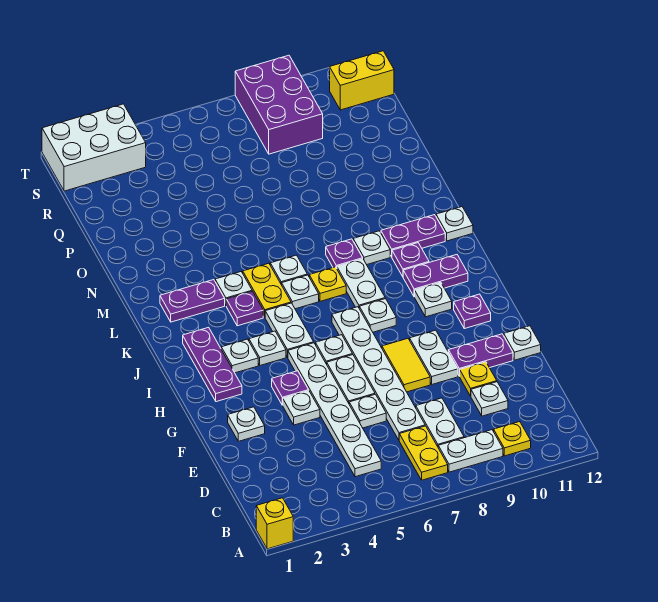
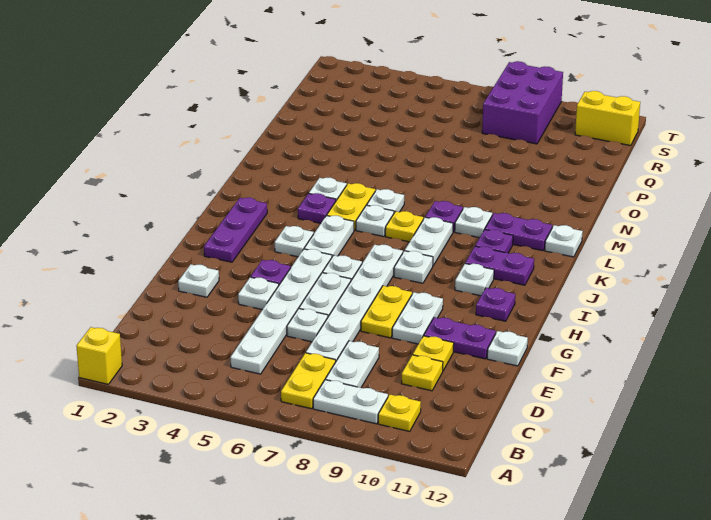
white plate D10 level 1 -> yellow plate D10 level 1
yellow tile F8:G8 level 1 -> yellow plate F8:G8 level 1
white plate I3 level 1 -> none
purple plate L2:L3 level 1 -> none
white brick S1:T3 level 1 -> none

